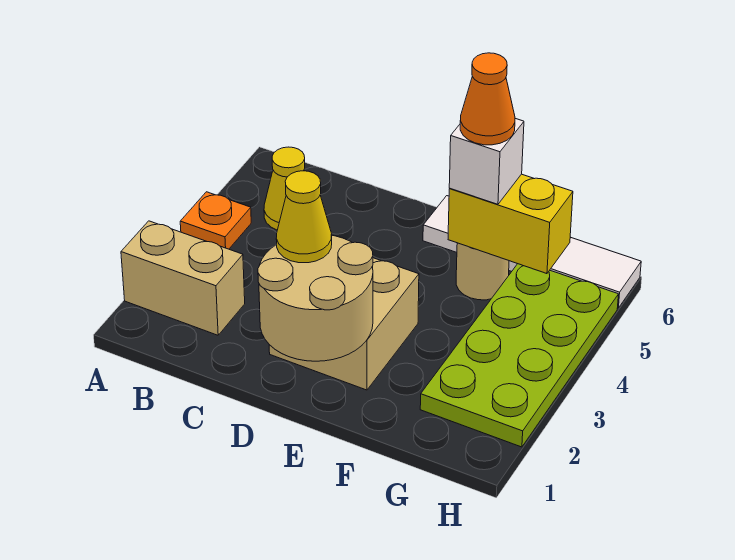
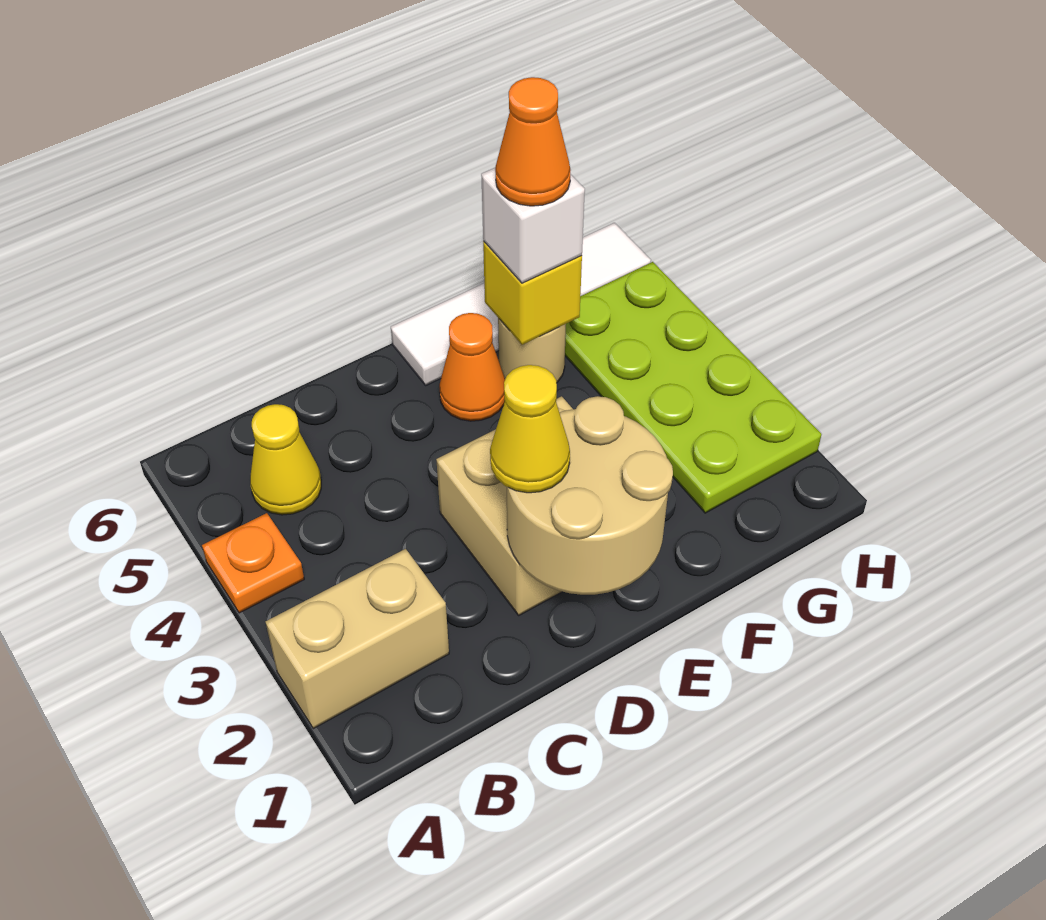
none -> orange cone E5 level 1
yellow brick F5:G5 level 2 -> yellow brick F5 level 2

